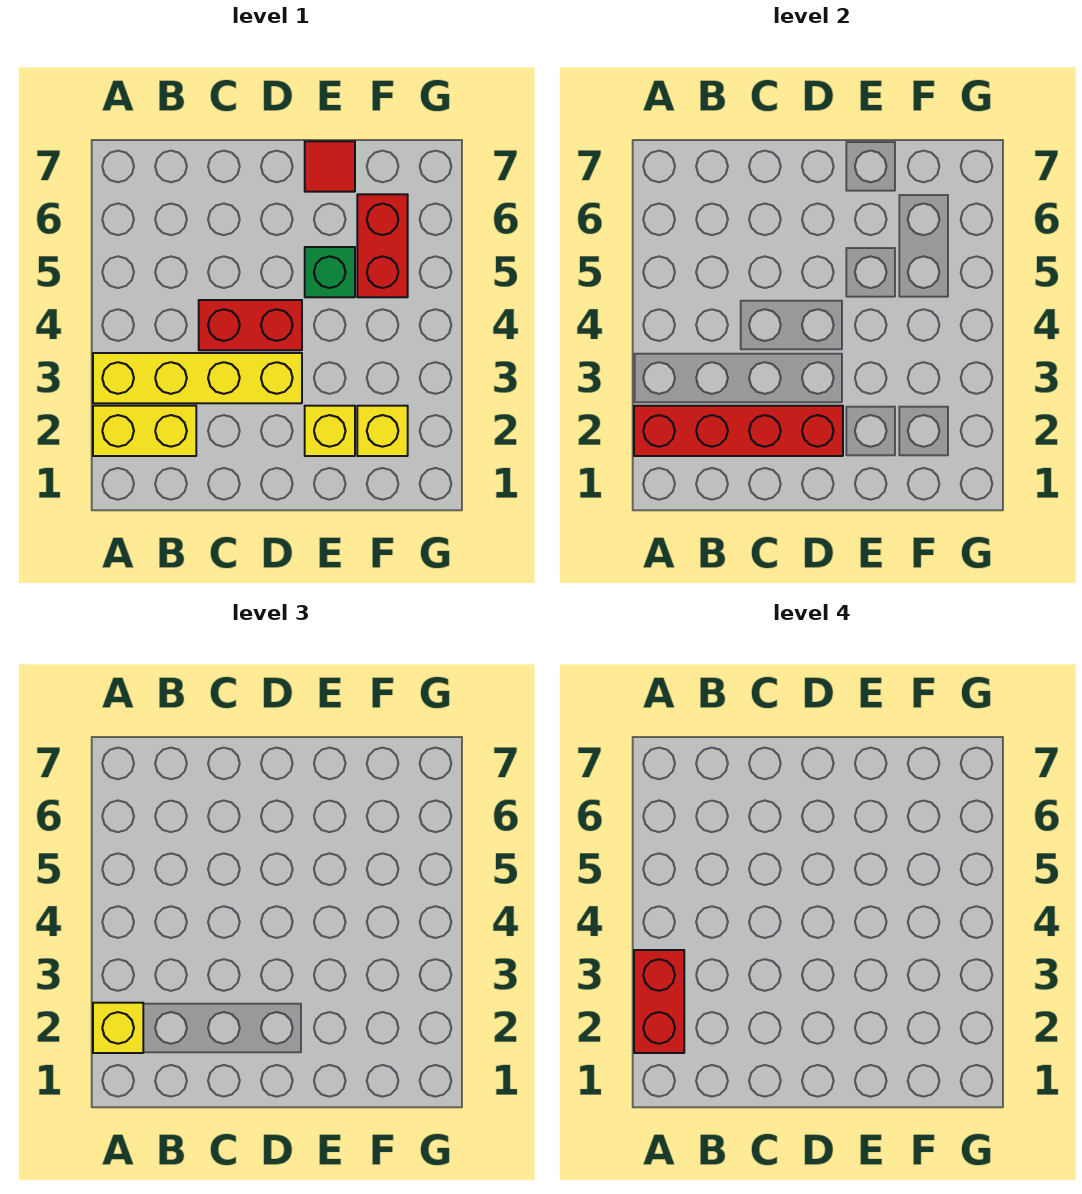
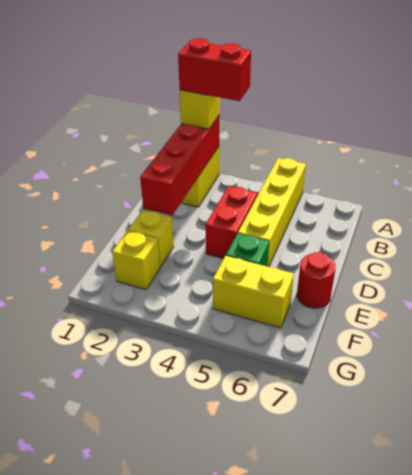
yellow brick A3:D3 level 1 -> yellow brick A5:D5 level 1
red tile E7 level 1 -> red round brick E7 level 1
red brick F5:F6 level 1 -> yellow brick F5:F6 level 1

